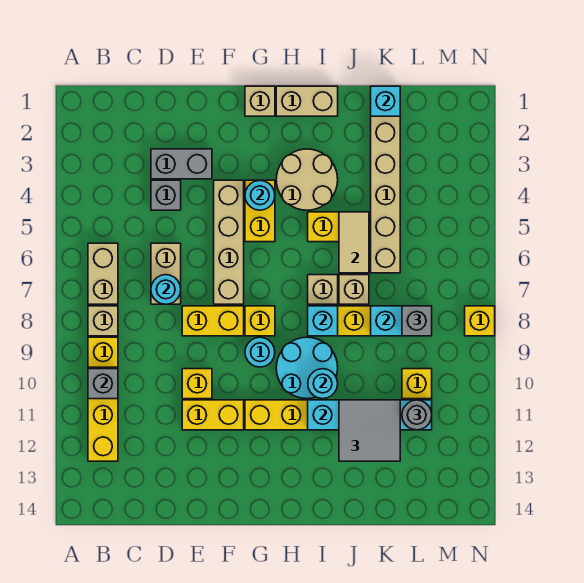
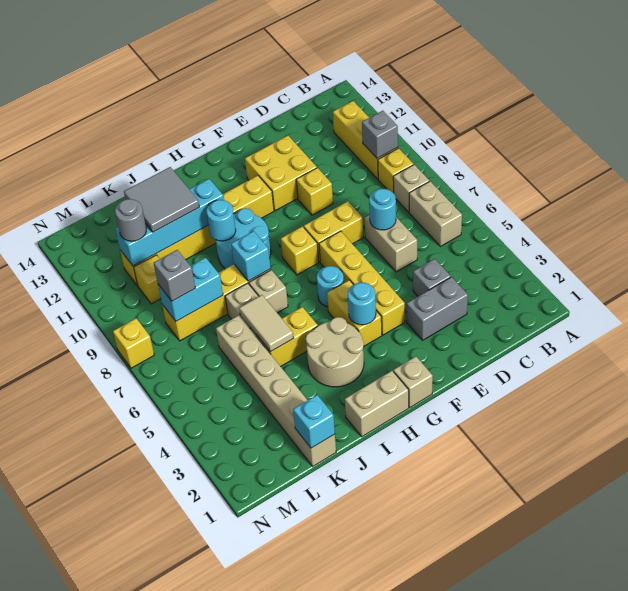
yellow brick E11:F11 level 1 -> yellow brick E11:F12 level 1
tan brick F4:F7 level 1 -> yellow brick F4:F7 level 1
cyan round brick G9 level 1 -> cyan round brick G6 level 1

